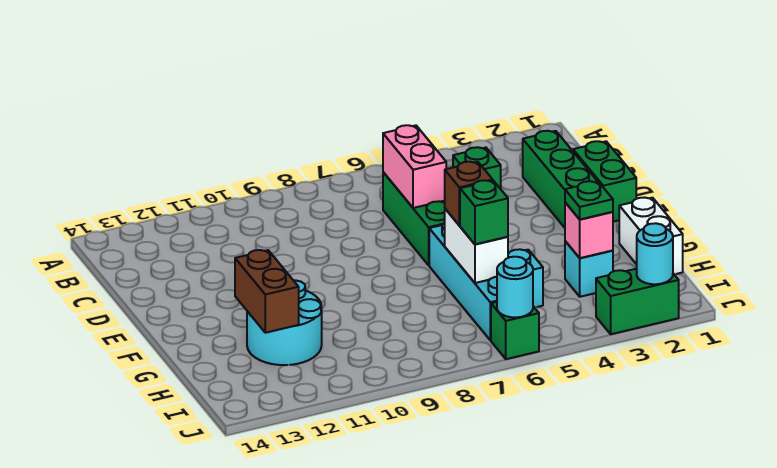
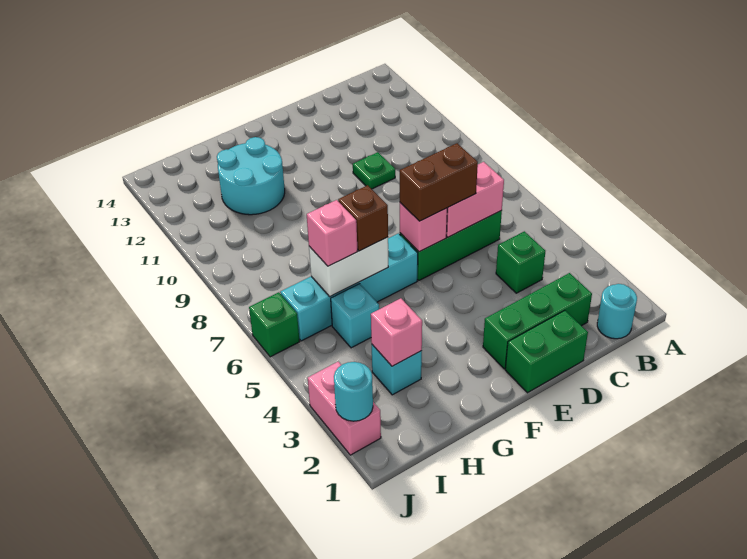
none -> pink brick E6 level 2
white brick G1:H1 level 1 -> none
brown brick G12:H12 level 2 -> brown brick D6:E6 level 3
green plate H3 level 3 -> green plate D10 level 1
green brick H6 level 3 -> pink brick H6 level 3
green brick J2:J3 level 1 -> pink brick J2:J3 level 1
cyan round brick J6 level 2 -> cyan round brick B1 level 1

